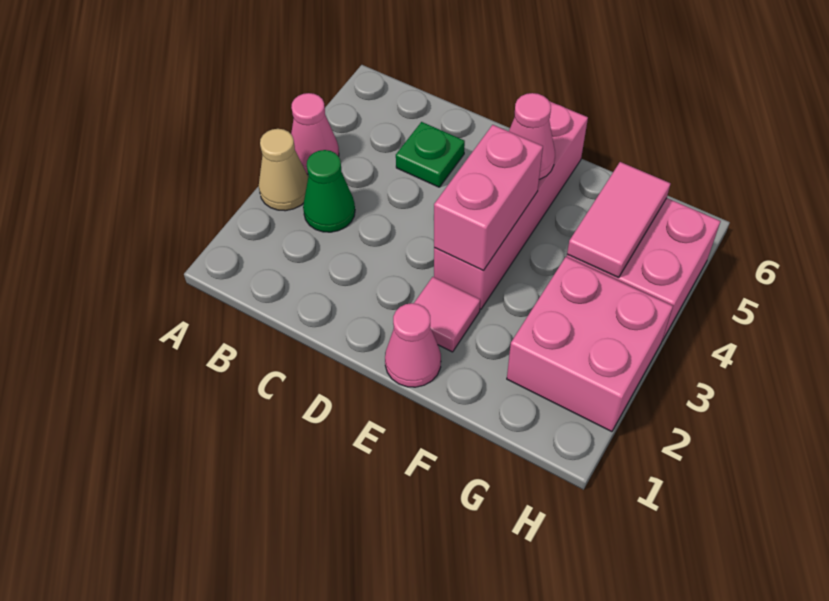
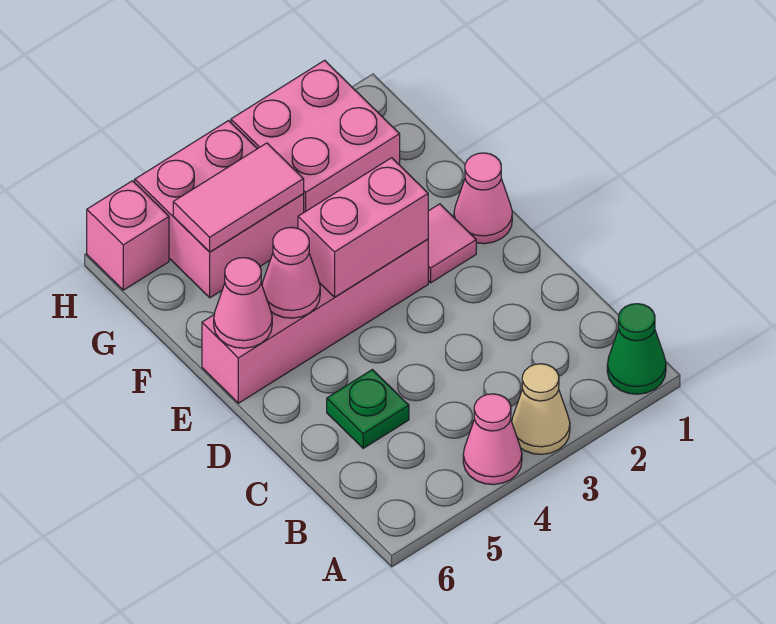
green cone B3 level 1 -> green cone A1 level 1
none -> pink cone E6 level 2
none -> pink brick H6 level 1

